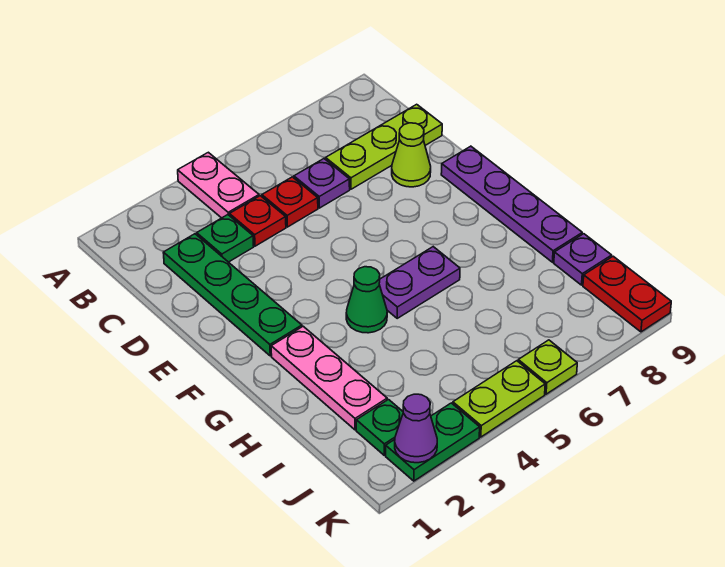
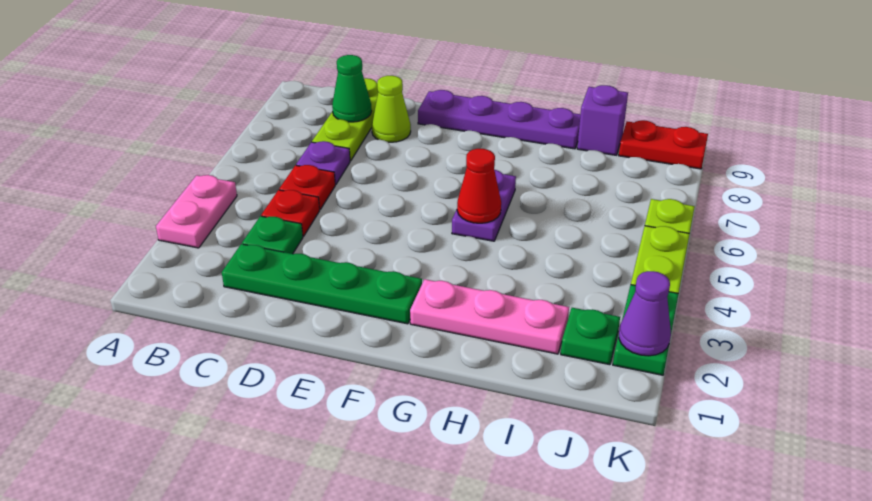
pink plate A4:B4 level 1 -> pink plate A3:A4 level 1
green cone G4 level 1 -> green cone C8 level 2
none -> red cone G5 level 2
purple plate I9 level 1 -> purple brick I9 level 1

